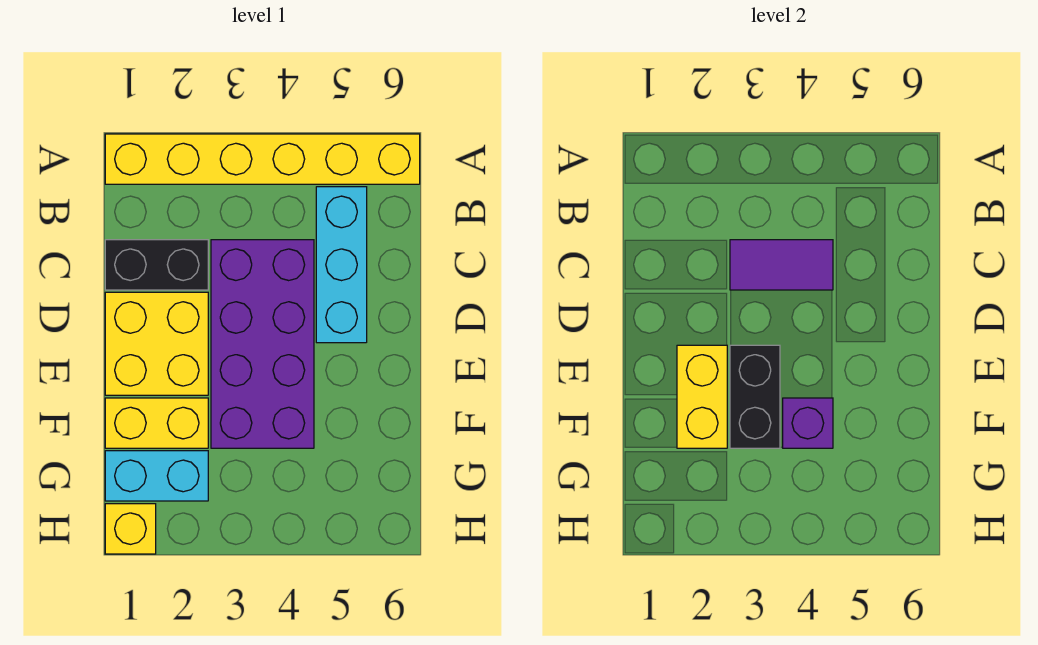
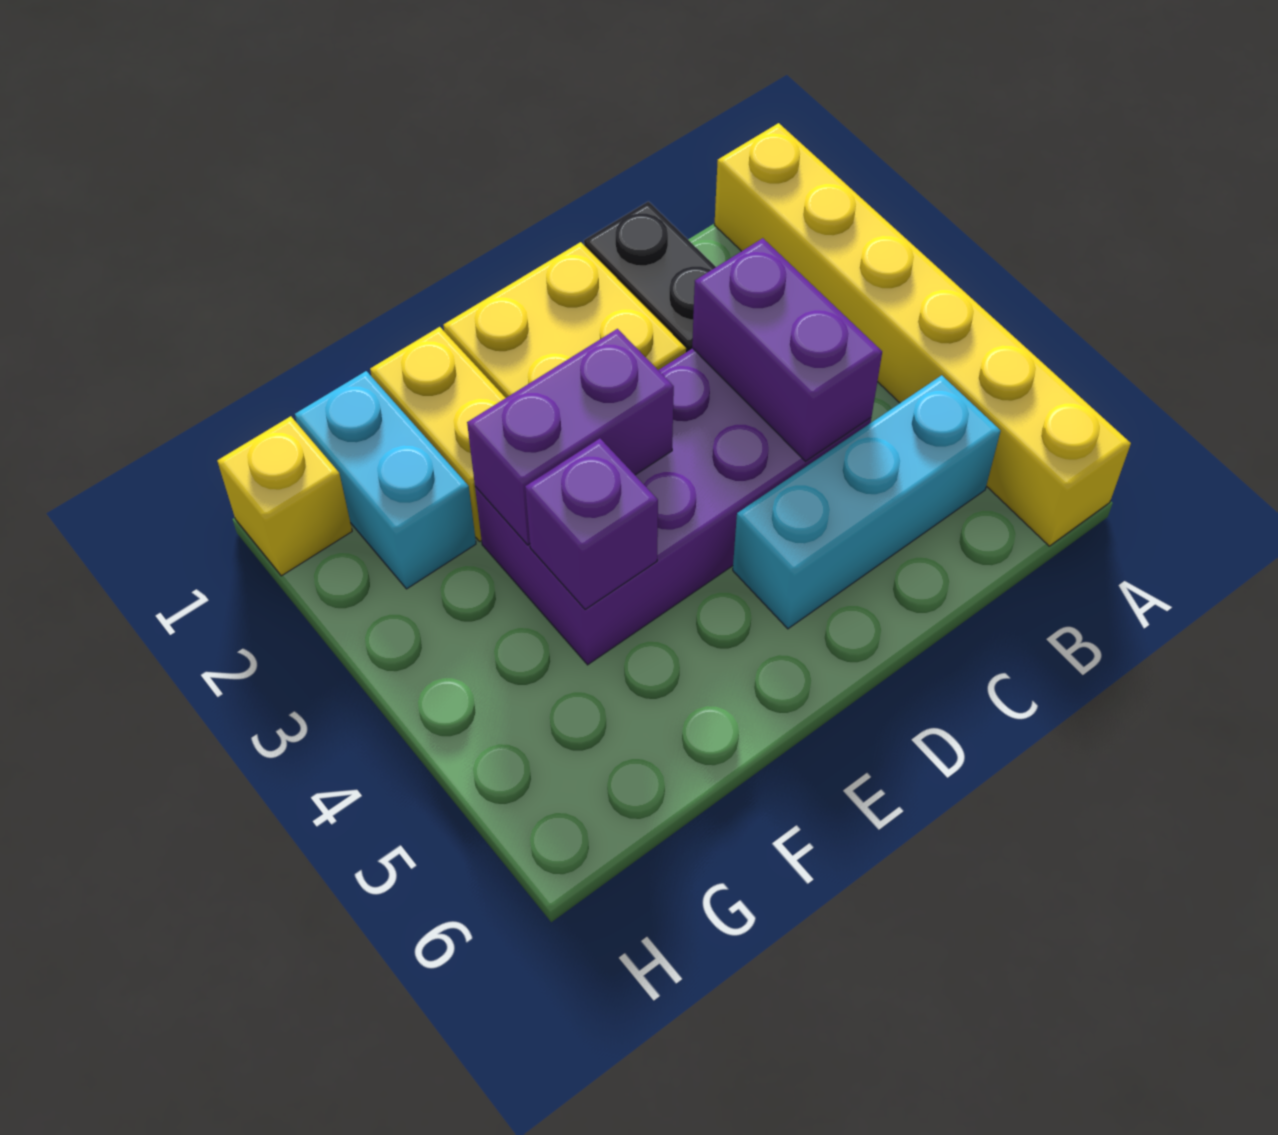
purple tile C3:C4 level 2 -> purple brick C3:C4 level 2
yellow brick E2:F2 level 2 -> none
black brick E3:F3 level 2 -> purple brick E3:F3 level 2

